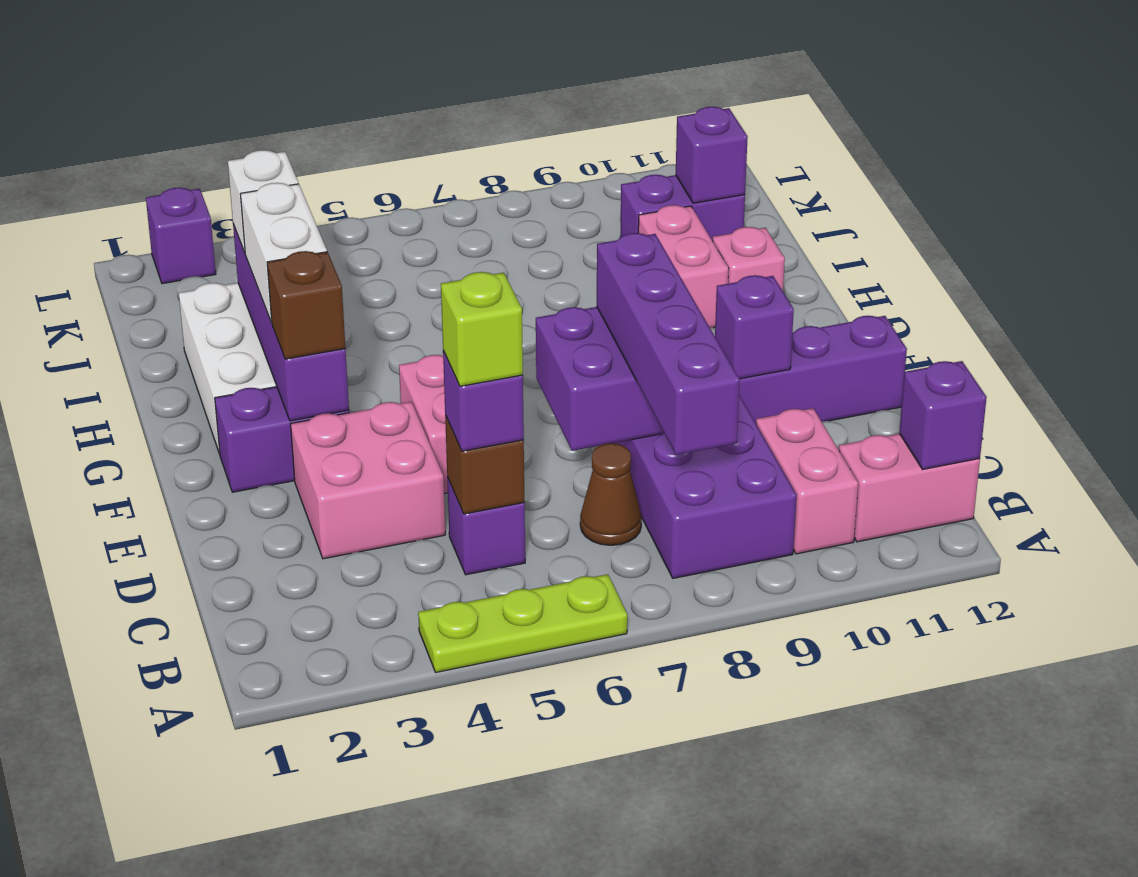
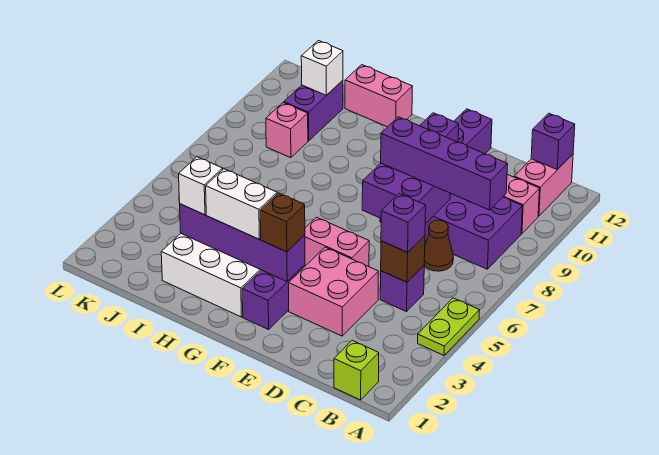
lime plate A4:A6 level 1 -> lime plate A4:A5 level 1
lime brick C5 level 4 -> lime brick B1 level 1
pink brick H10:I10 level 1 -> pink brick H12:I12 level 1
pink brick H11 level 1 -> pink brick J9 level 1
purple brick J11 level 2 -> white brick J11 level 2
purple brick L2 level 1 -> none

